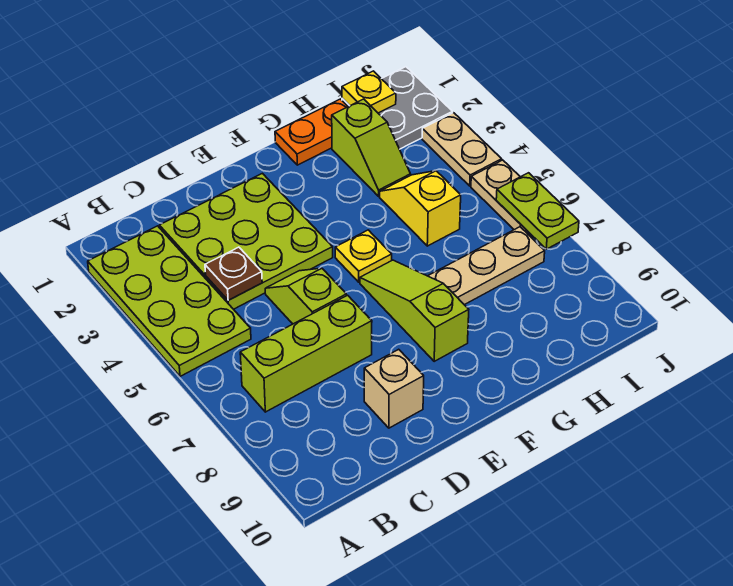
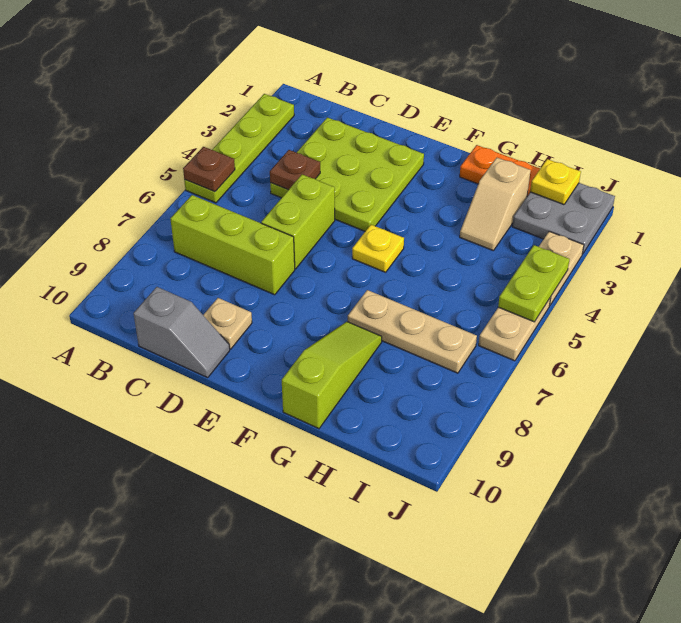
lime plate A2:B5 level 1 -> lime plate A2:A5 level 1
none -> brown plate A5 level 2
none -> grey slope C10:D10 level 1 top C
lime slope D5:D6 level 1 top 6 -> lime brick D5:D6 level 1
tan brick D9 level 1 -> tan plate D9 level 1
lime slope F6:F8 level 1 top 8 -> lime slope G8:G10 level 1 top 10
lime slope H2:H3 level 1 top 2 -> tan slope H2:H3 level 1 top 2
yellow slope H4:H5 level 1 top 5 -> none
lime plate J6:J7 level 2 -> lime plate J4:J5 level 2

